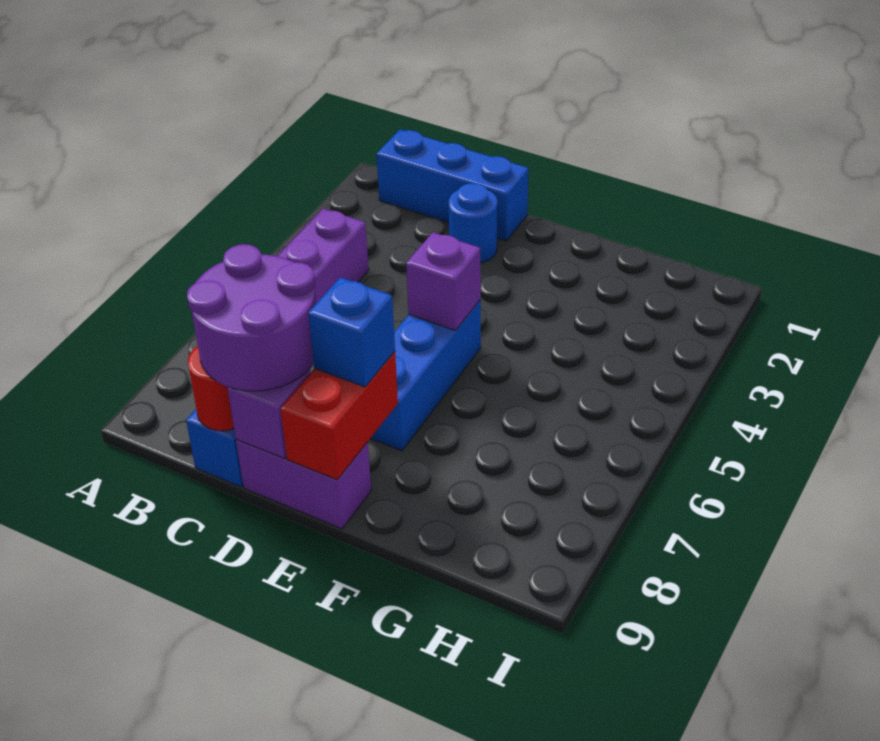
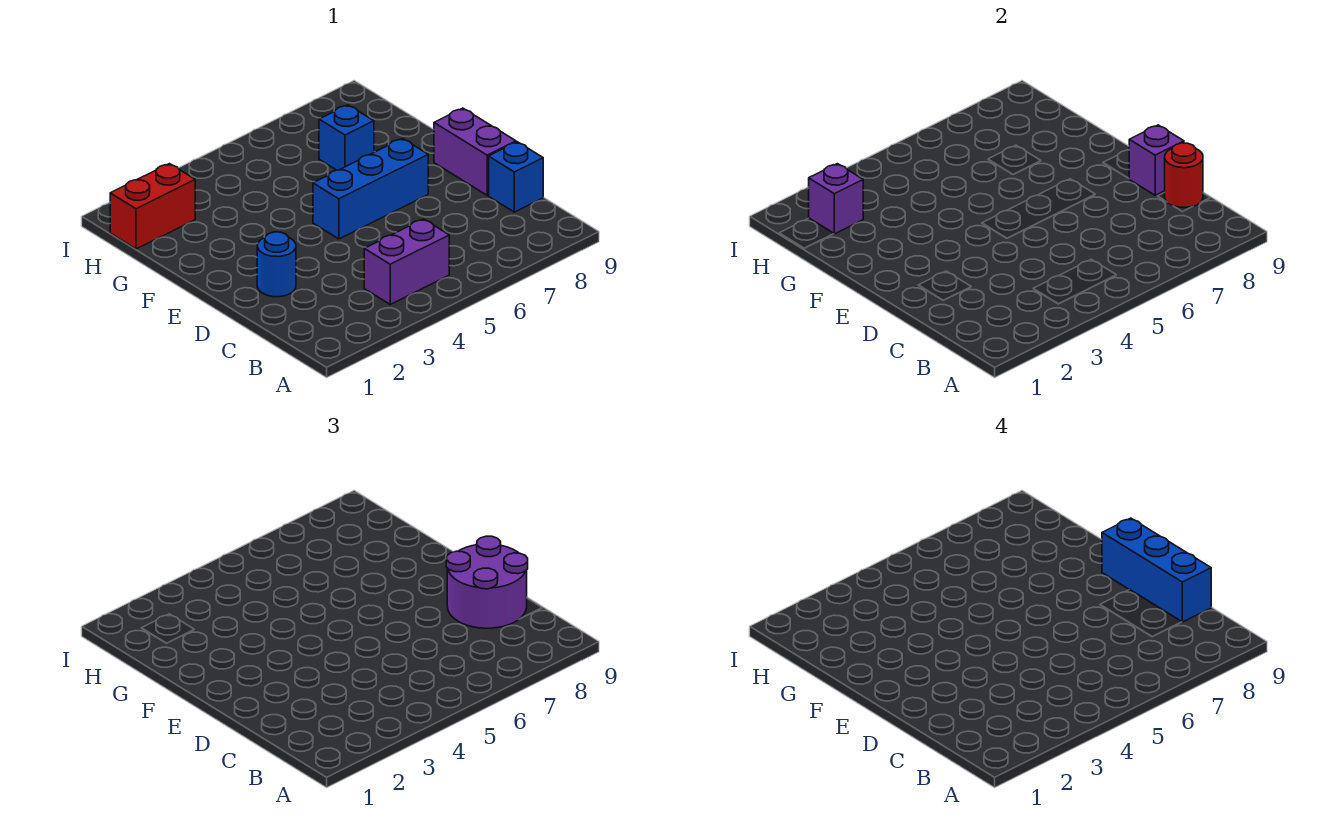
blue brick B1:D1 level 1 -> blue brick C9:E9 level 4
purple brick E5 level 2 -> purple brick H2 level 2
red brick E8:E9 level 2 -> red brick H1:H2 level 1
blue brick E8 level 3 -> blue brick G7 level 1

